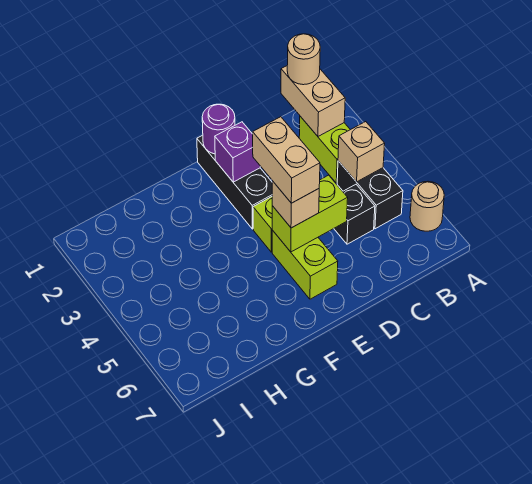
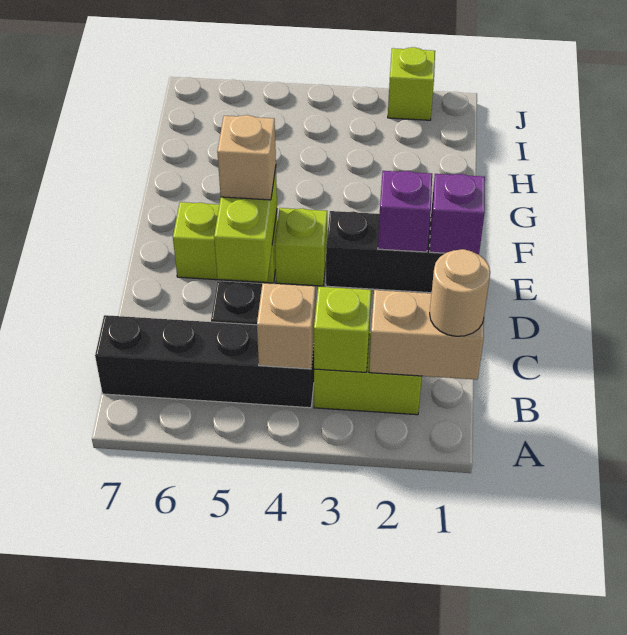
tan round brick A6 level 1 -> none
none -> lime brick B3 level 2
black brick B4:B5 level 1 -> black brick B4:B7 level 1
purple round brick E1 level 2 -> purple brick E1 level 2
tan brick E4:E5 level 4 -> none
none -> lime brick J2 level 1

